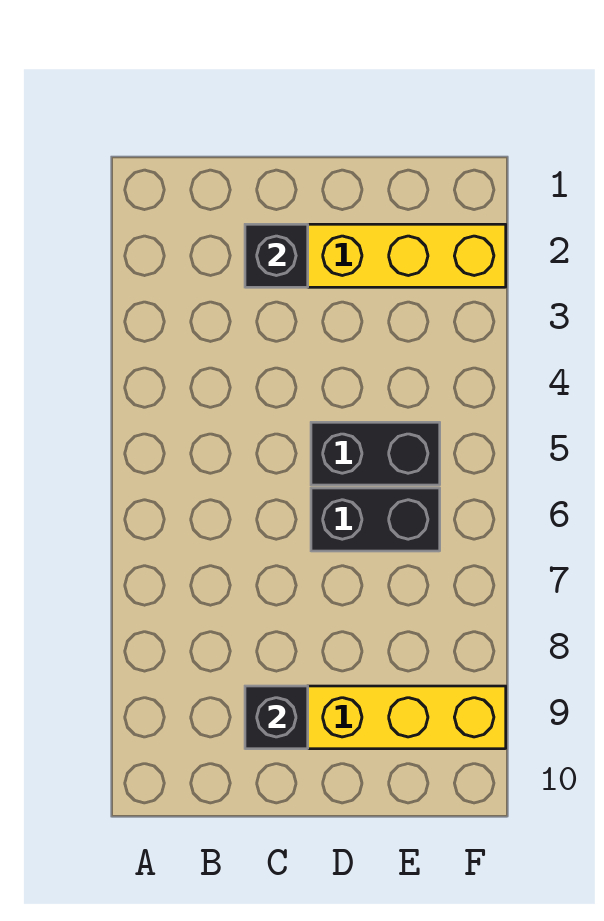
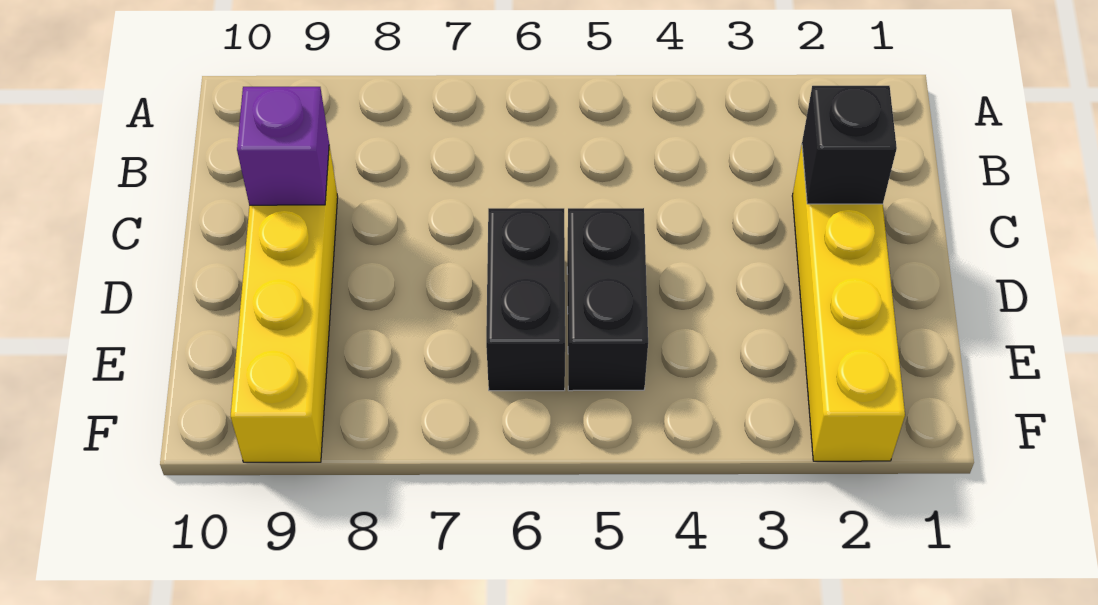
black brick C9 level 2 -> purple brick C9 level 2

